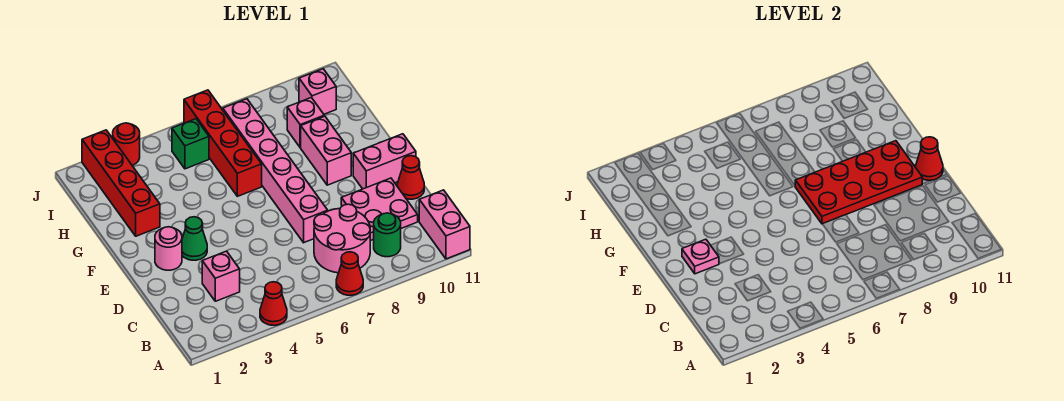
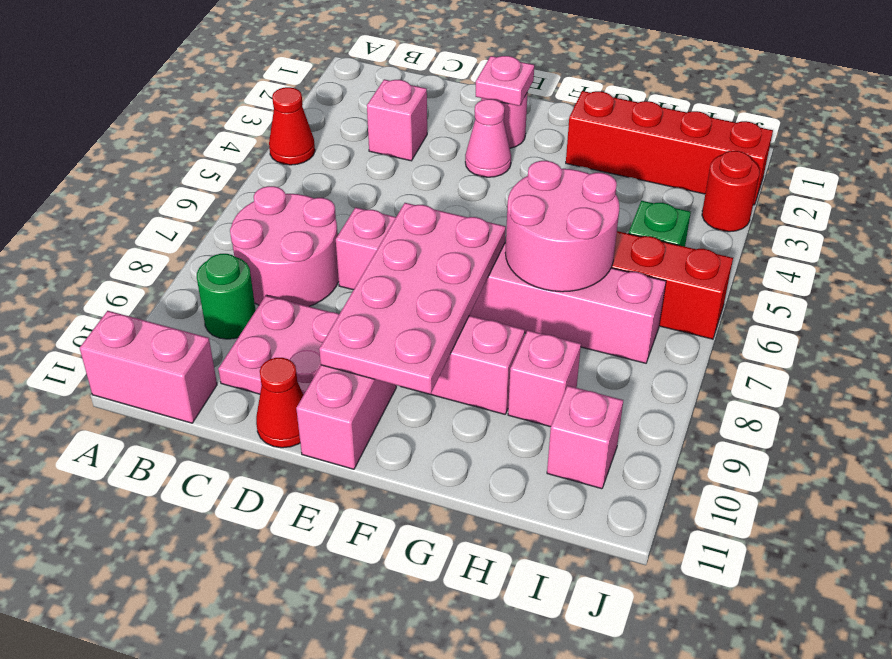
red cone A7 level 1 -> none
green cone E3 level 1 -> pink cone E3 level 1
red plate E7:F10 level 2 -> pink plate E7:F10 level 2
red cone E11 level 2 -> none
none -> pink round brick G6:H7 level 2

